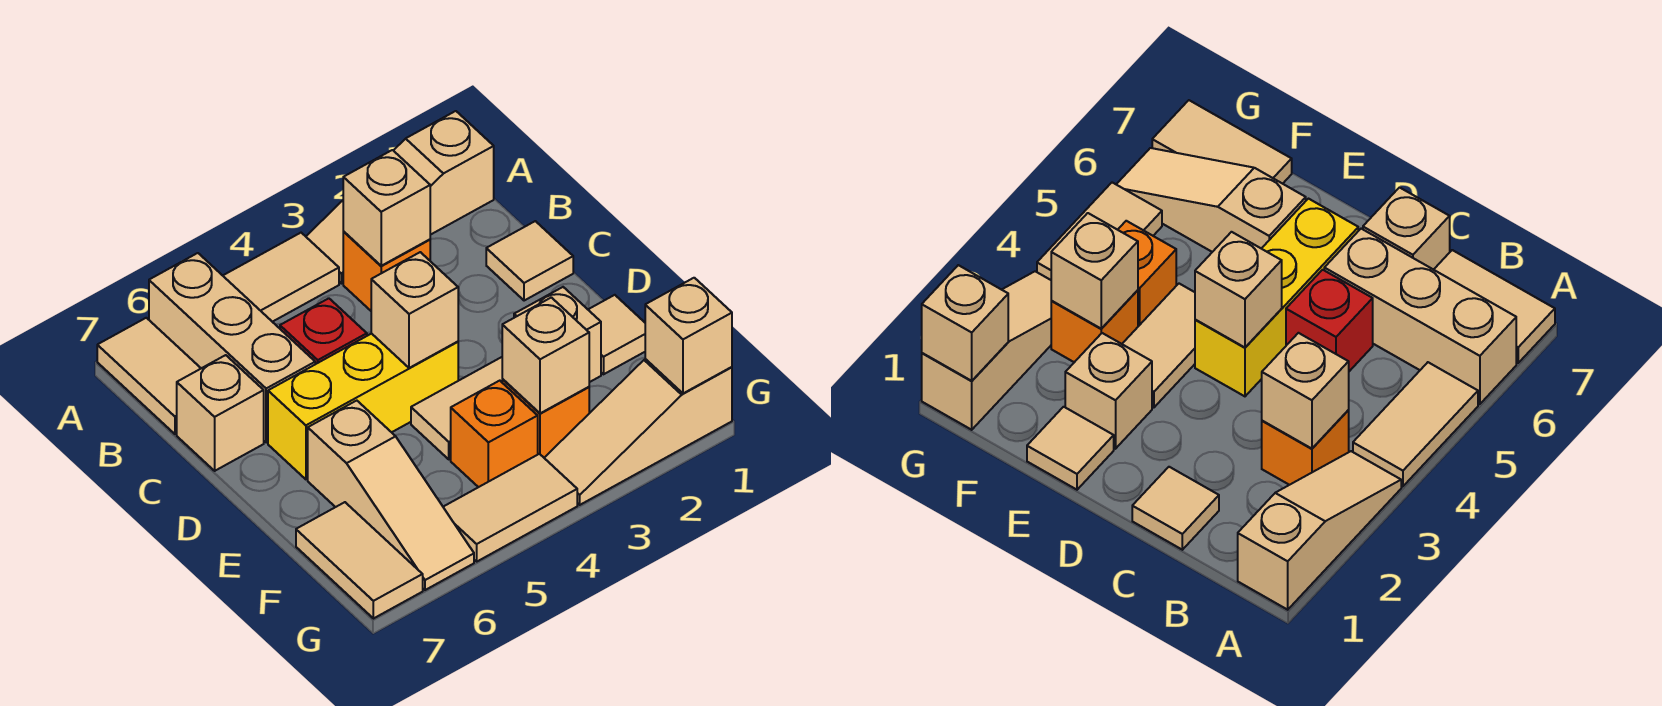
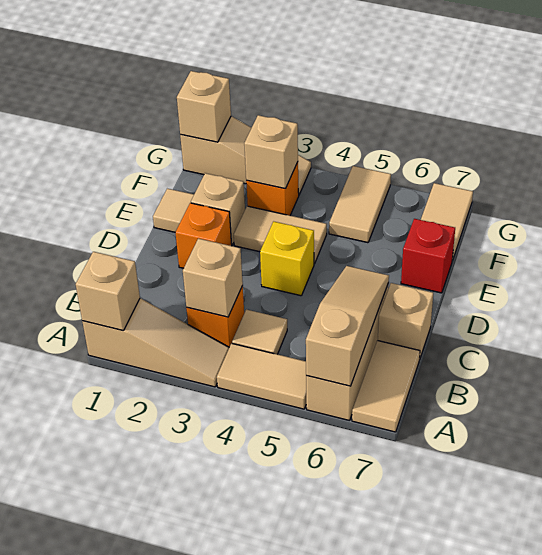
tan tile C1 level 1 -> tan tile B4 level 1
red brick C5 level 1 -> red brick E7 level 1
yellow brick D4:D6 level 1 -> yellow brick D4 level 1
tan brick D4 level 2 -> tan brick A1 level 2
tan slope E6:G6 level 1 top E -> tan slope A6:C6 level 2 top A
orange brick F4 level 1 -> orange brick D2 level 1
tan tile G4:G5 level 1 -> tan tile F5:G5 level 1

